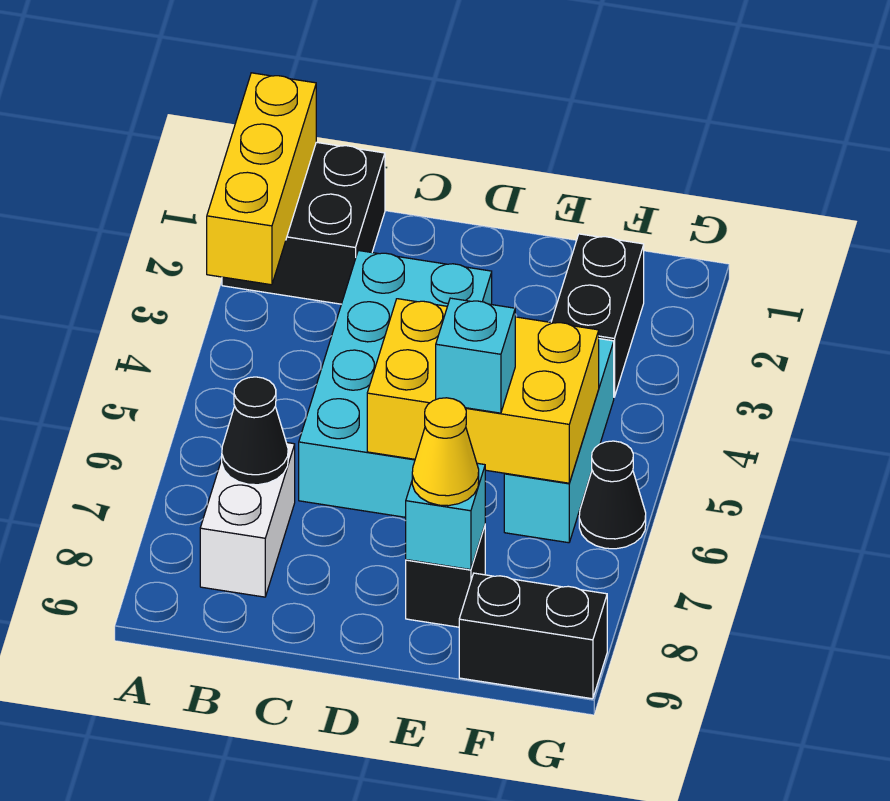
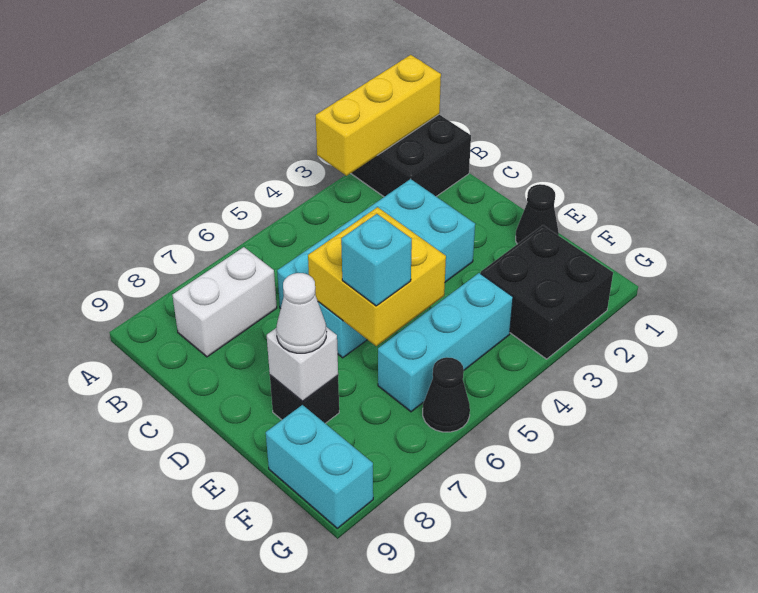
black cone B7 level 2 -> black cone E1 level 1
yellow brick D5:F6 level 2 -> yellow brick D5:E6 level 2
cyan brick E8 level 2 -> white brick E8 level 2
yellow cone E8 level 3 -> white cone E8 level 3
black brick F2:F3 level 1 -> black brick F2:G3 level 1
black brick F9:G9 level 1 -> cyan brick F9:G9 level 1

